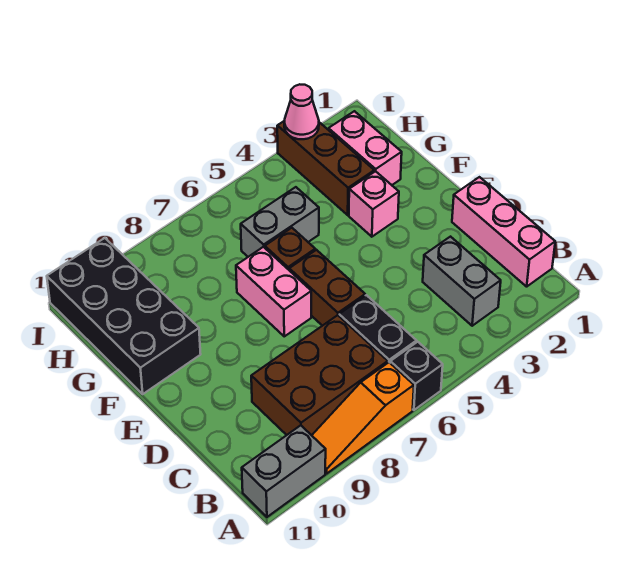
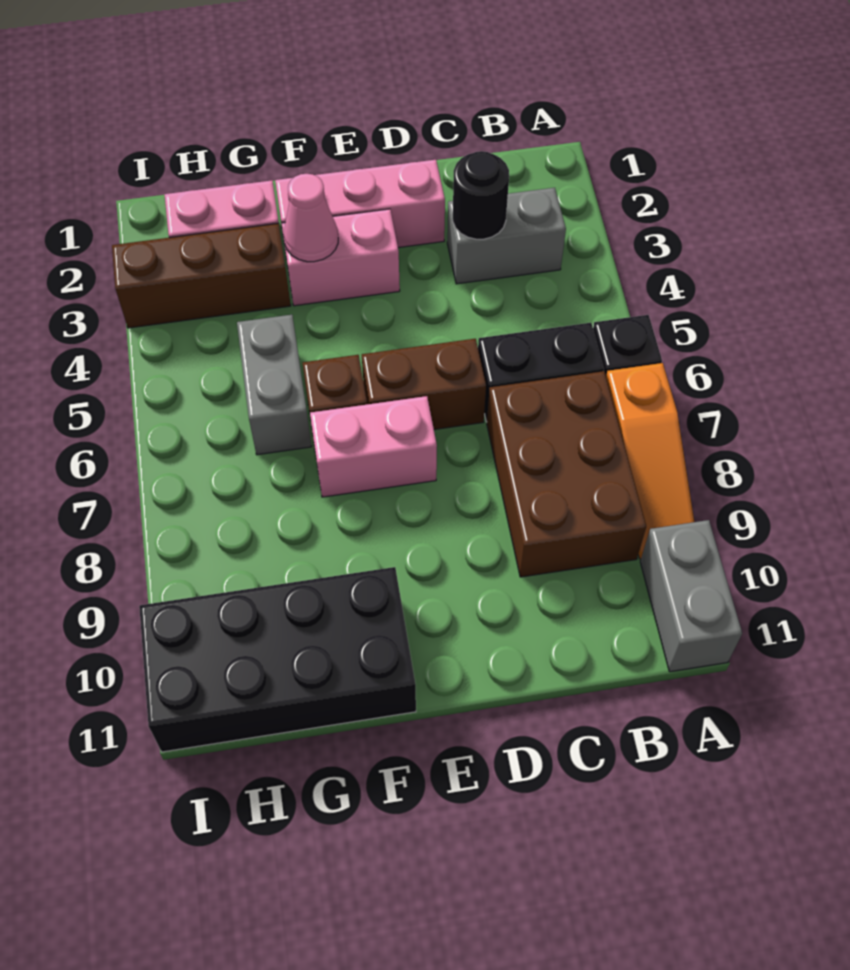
pink brick B1:D1 level 1 -> pink brick D2:F2 level 1
none -> black round brick C3 level 2
pink brick F3 level 1 -> pink brick E3:F3 level 1
pink cone I3 level 2 -> pink cone F3 level 2

